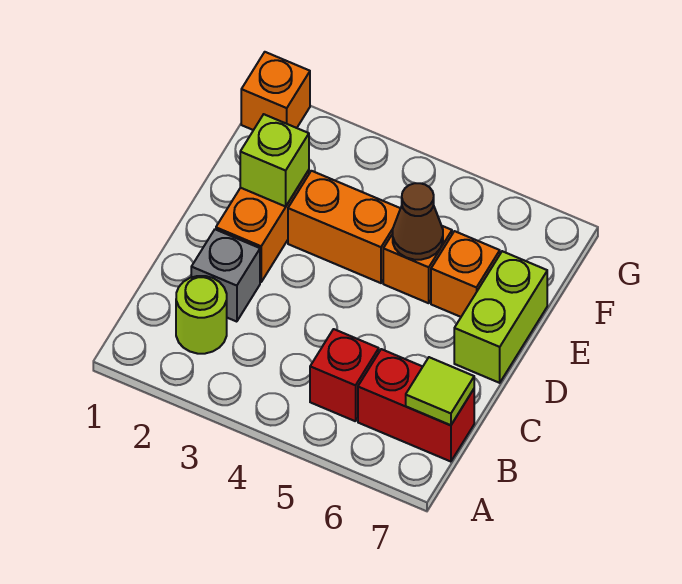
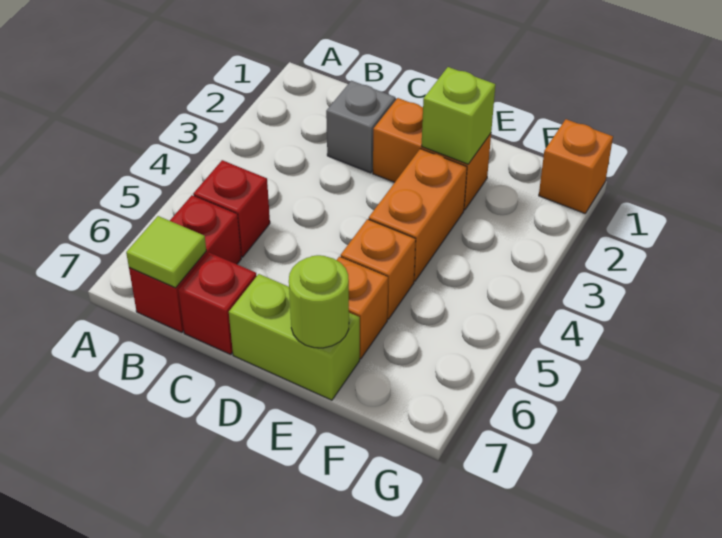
lime round brick B2 level 1 -> lime round brick E7 level 2
none -> red brick C7 level 1
brown cone E5 level 2 -> none

